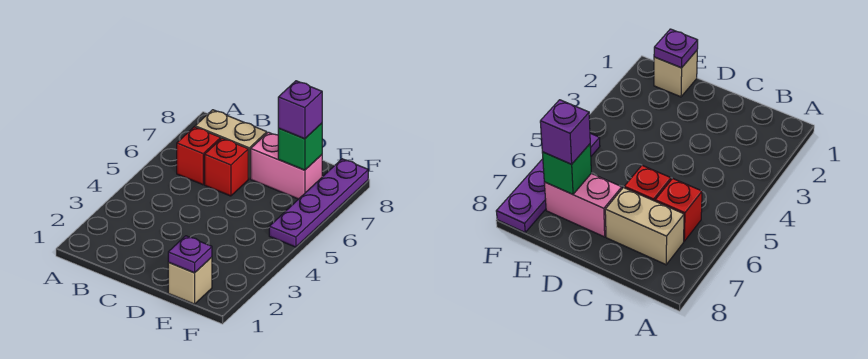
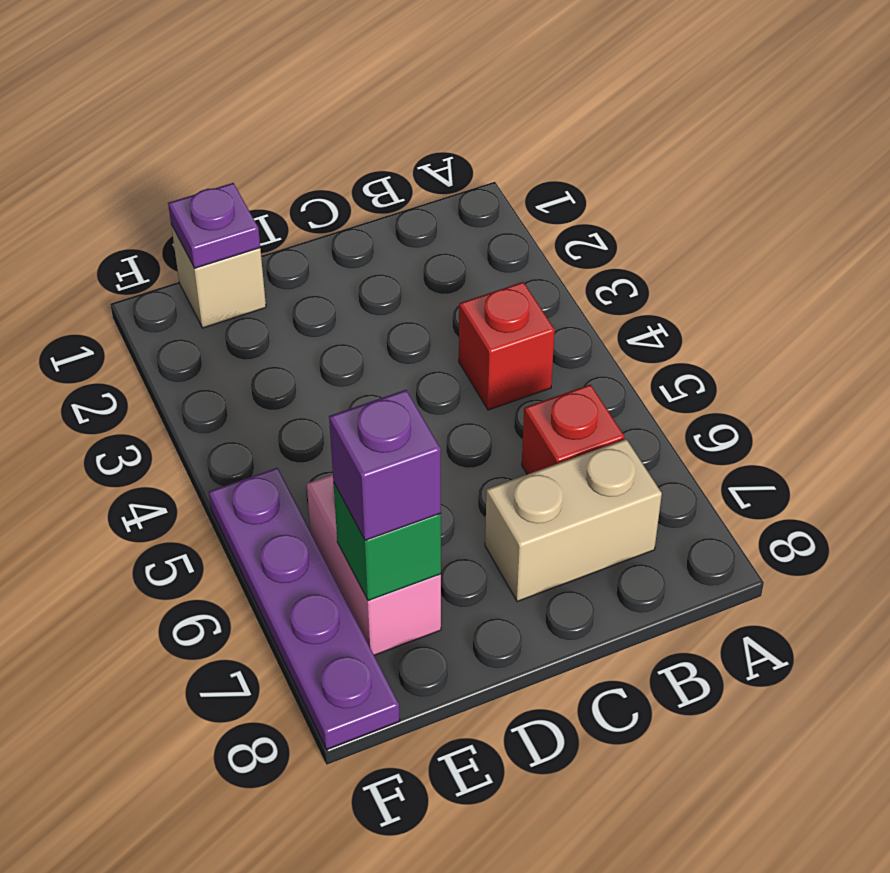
red brick C6 level 1 -> red brick B4 level 1
pink brick D7:E7 level 1 -> pink brick E6:E7 level 1

